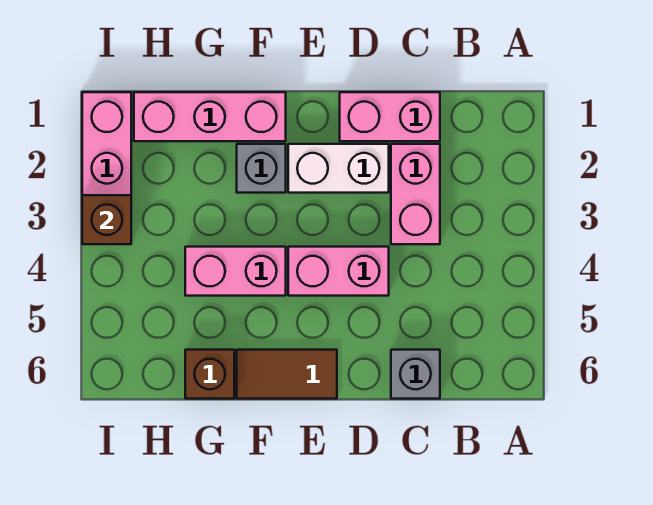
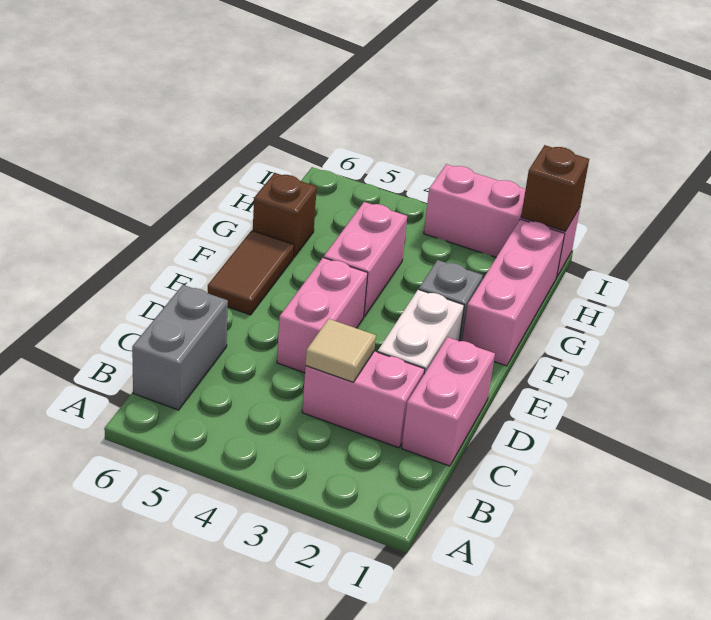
none -> tan tile C3 level 2
grey brick C6 level 1 -> grey brick B6:C6 level 1
brown brick I3 level 2 -> brown brick I1 level 2

